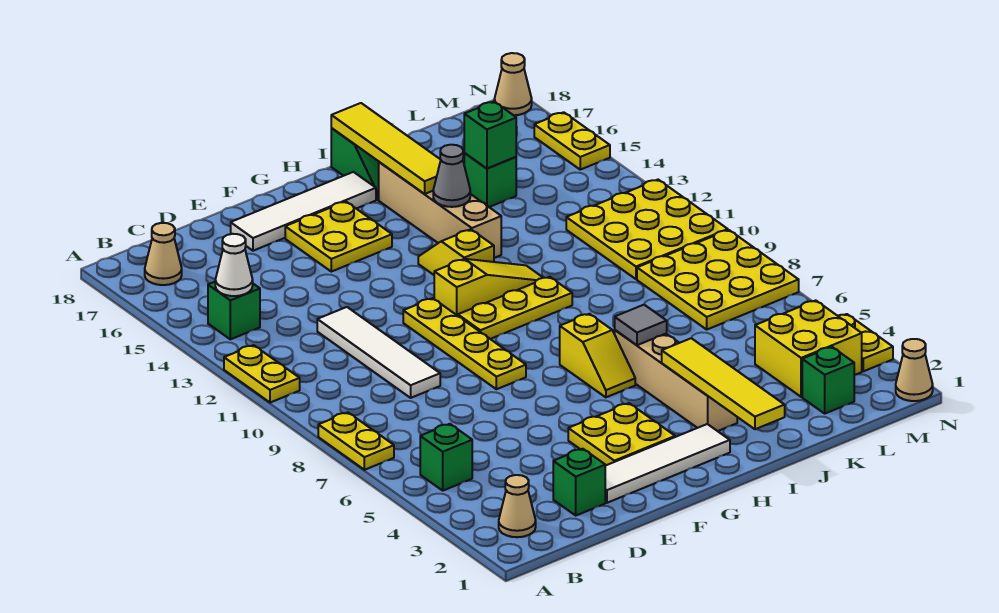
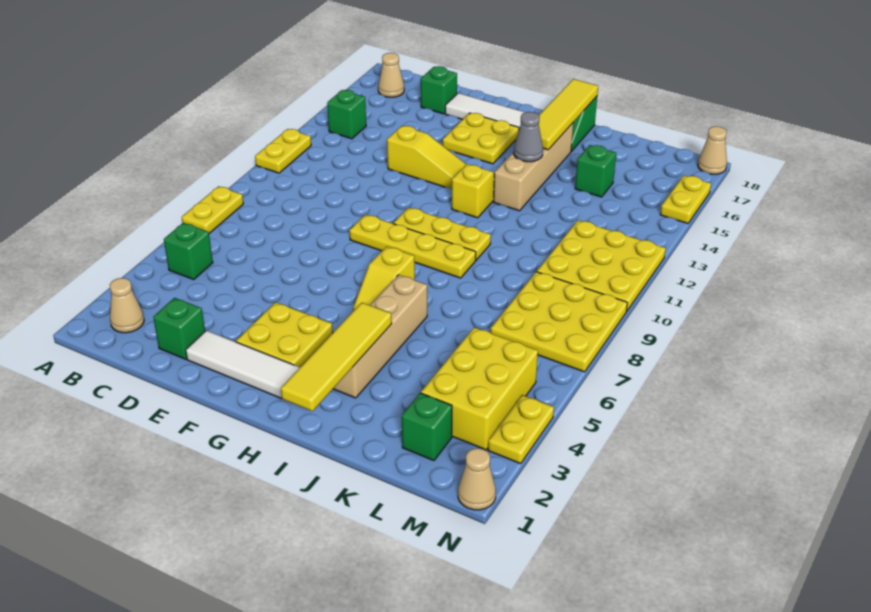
white cone B14 level 2 -> none
white tile D9:D12 level 1 -> none
yellow plate F8:F11 level 1 -> yellow plate F9:I9 level 1
yellow slope G11:I11 level 1 top G -> yellow slope E13:G13 level 1 top E
grey tile I6 level 2 -> none
green brick K15 level 2 -> green brick D17 level 1
yellow brick L3:M4 level 1 -> yellow brick L3:M5 level 1

